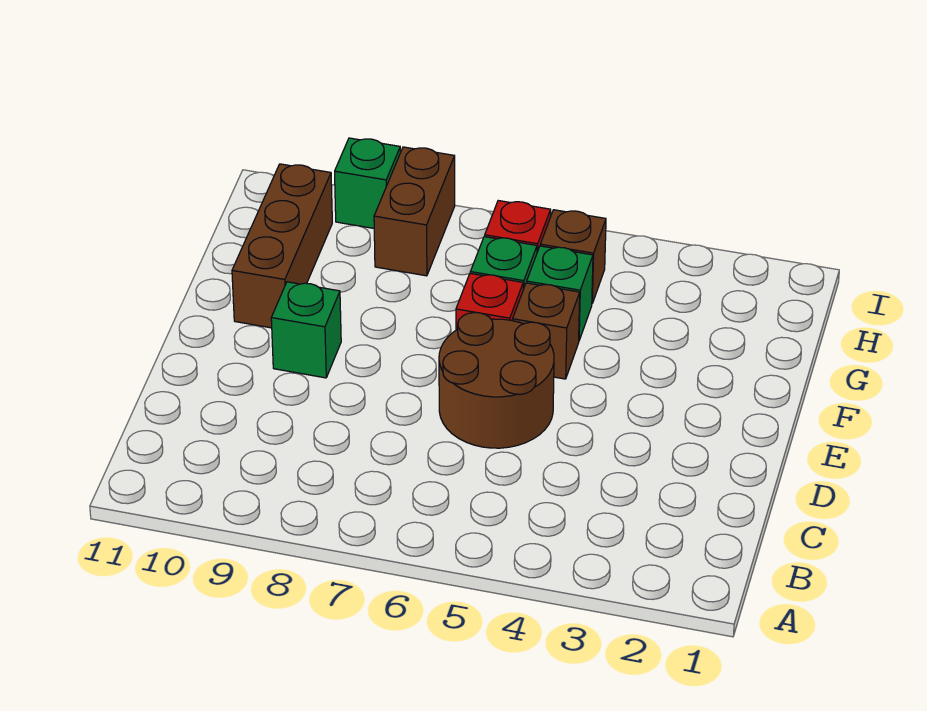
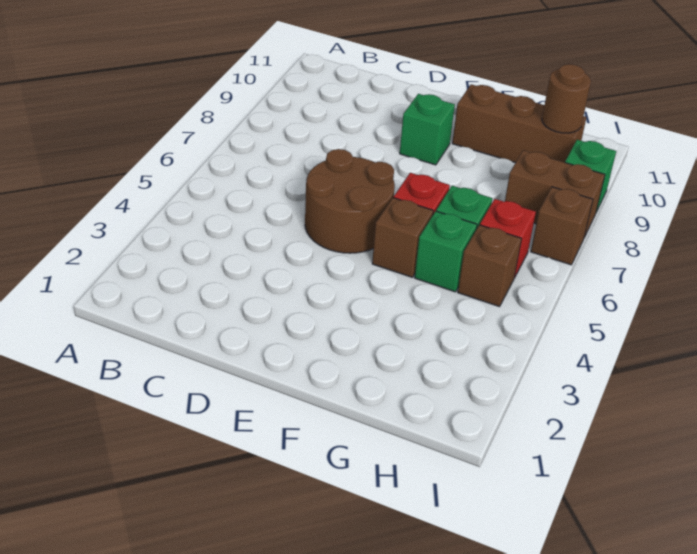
none -> brown round brick H10 level 2
none -> brown brick I7 level 1

